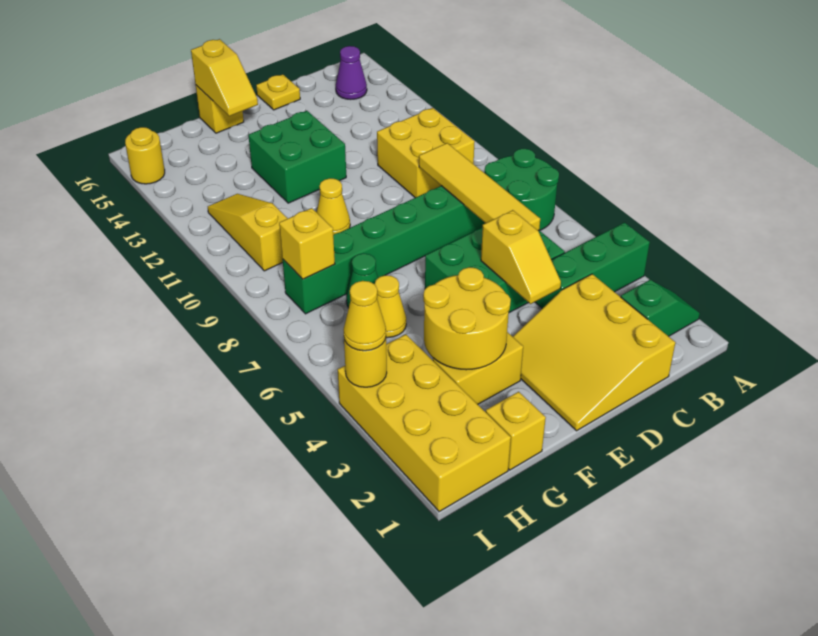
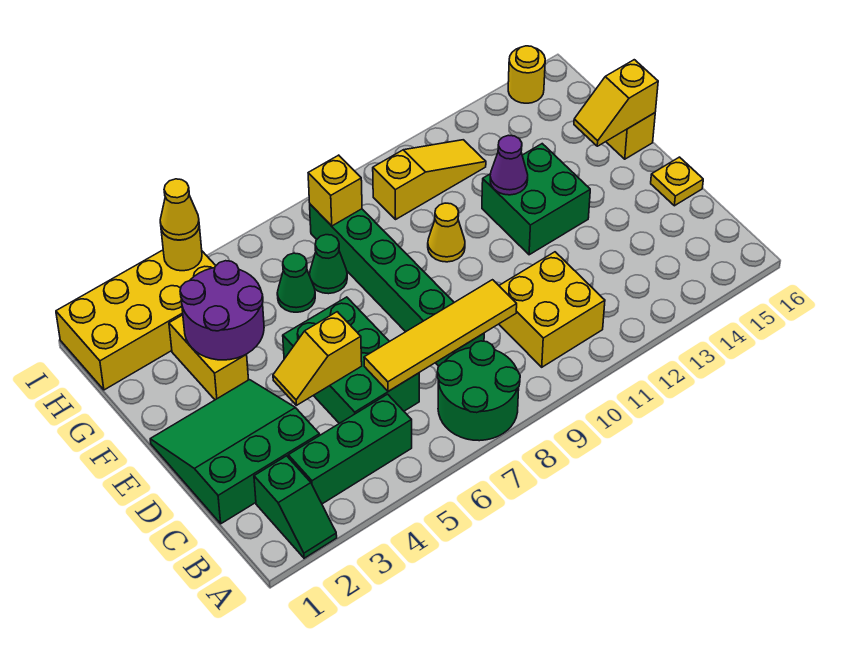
green brick A4:C4 level 1 -> green brick B3:B5 level 1
purple cone B15 level 1 -> purple cone F12 level 2
yellow slope C1:E3 level 1 top C -> green slope C1:E3 level 1 top C
yellow round brick F3:G4 level 2 -> purple round brick F3:G4 level 2
yellow brick G1 level 1 -> none
yellow cone G6 level 1 -> green cone G6 level 1

